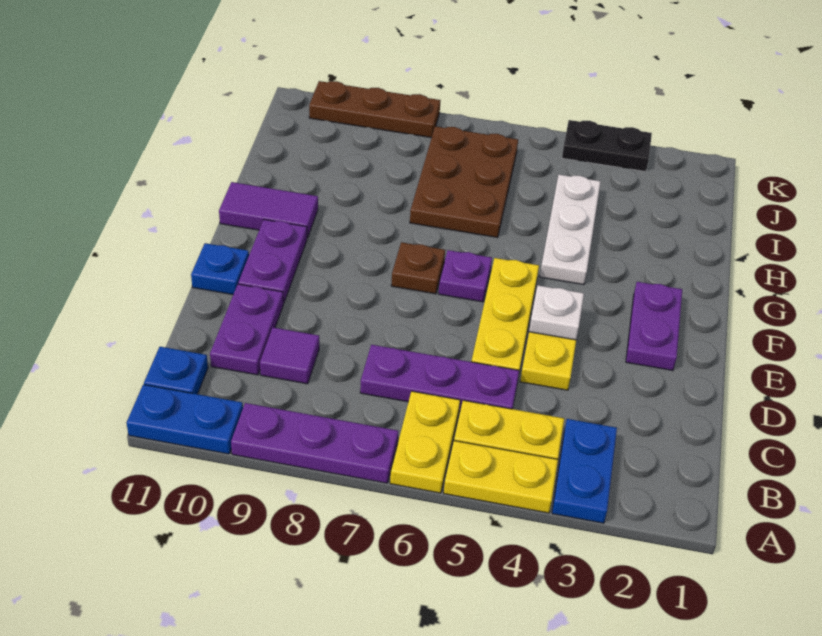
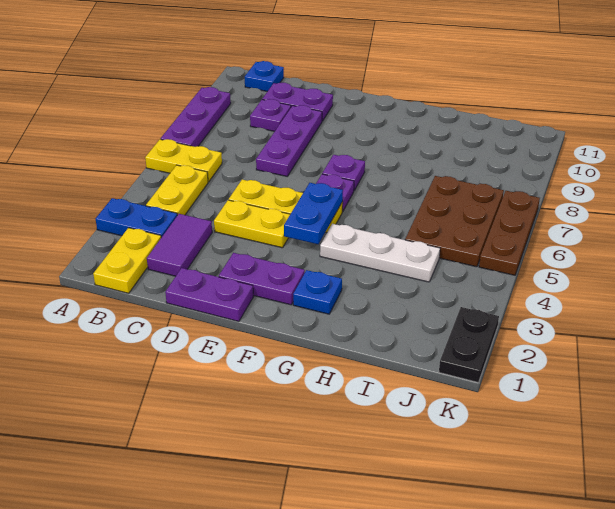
yellow plate A4:A5 level 1 -> yellow plate B1:B2 level 1
blue plate A10:A11 level 1 -> blue plate F4:F5 level 2
purple plate C5:C7 level 1 -> purple plate D7:D9 level 1
purple tile C9 level 1 -> purple plate C9 level 1
white plate E4 level 2 -> none
purple plate E10:F10 level 1 -> purple plate D1:E1 level 1
blue plate E11 level 1 -> blue plate G2 level 1
brown plate F7 level 1 -> purple plate F7 level 1
purple tile G10:G11 level 1 -> purple tile C2:C3 level 1
brown plate H6:J7 level 1 -> brown plate I5:J7 level 1
black plate K3:K4 level 1 -> black plate K1:K2 level 1
brown plate K8:K10 level 1 -> brown plate K5:K7 level 1

